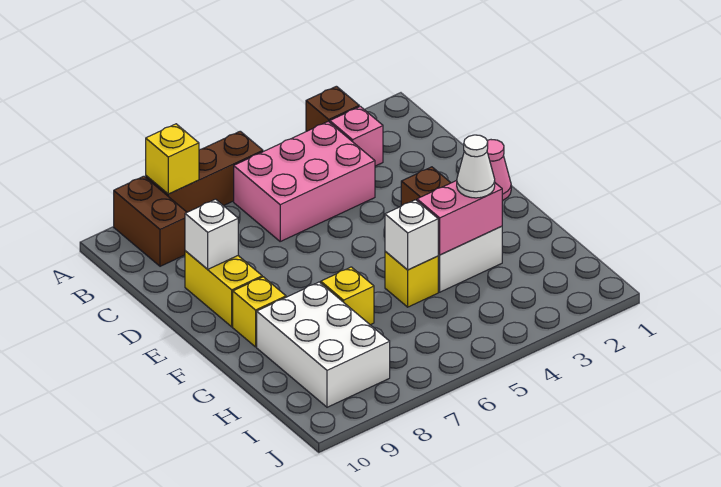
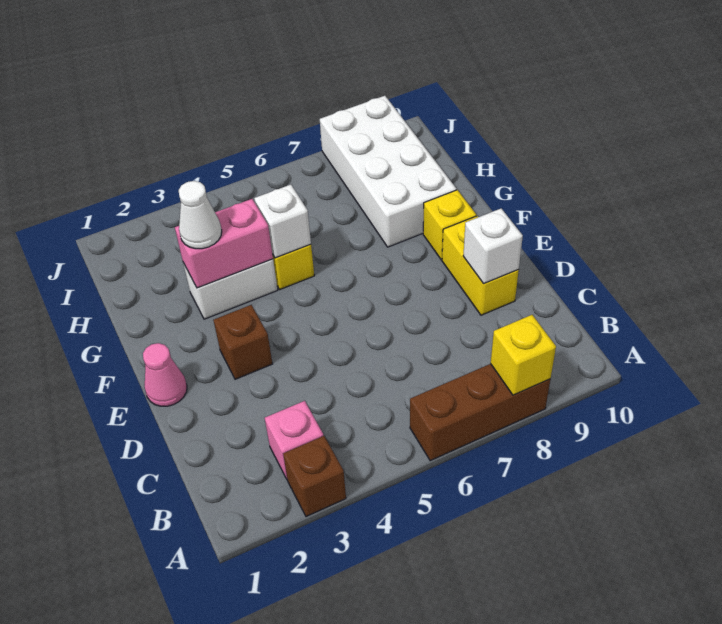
brown brick A9:B9 level 1 -> none
pink brick B4:C6 level 1 -> none
yellow brick G7 level 1 -> none
white brick G8:I9 level 1 -> white brick G8:J9 level 1

